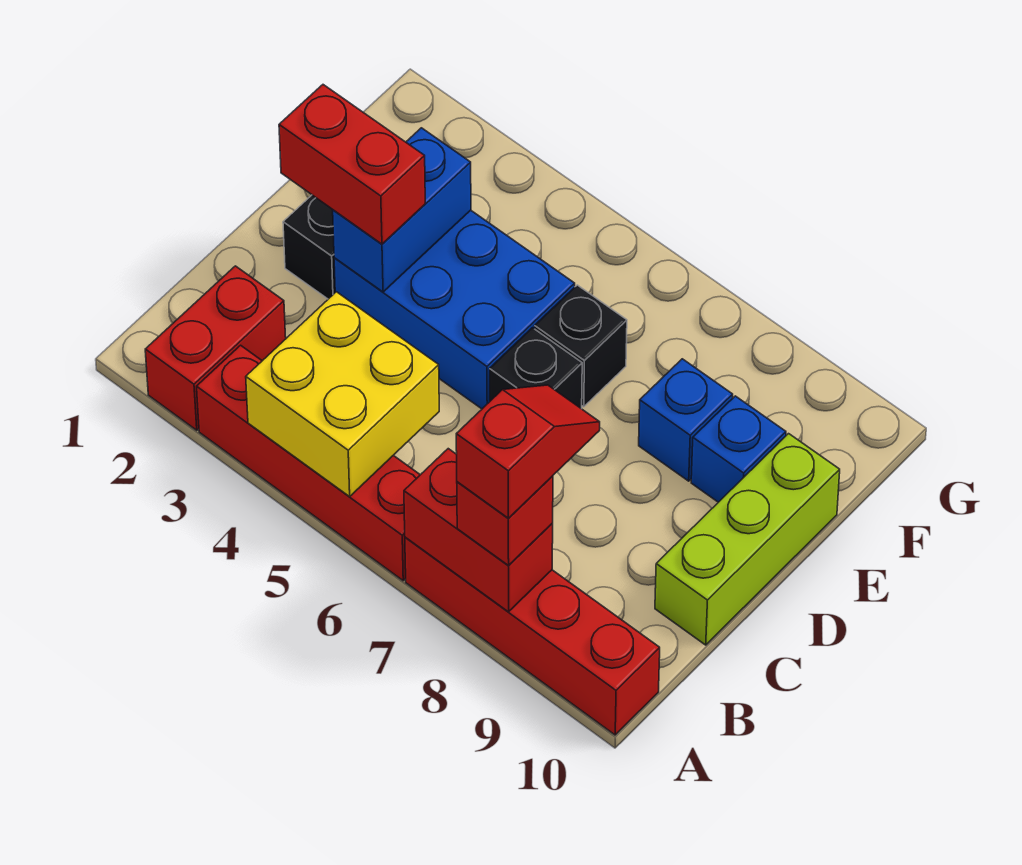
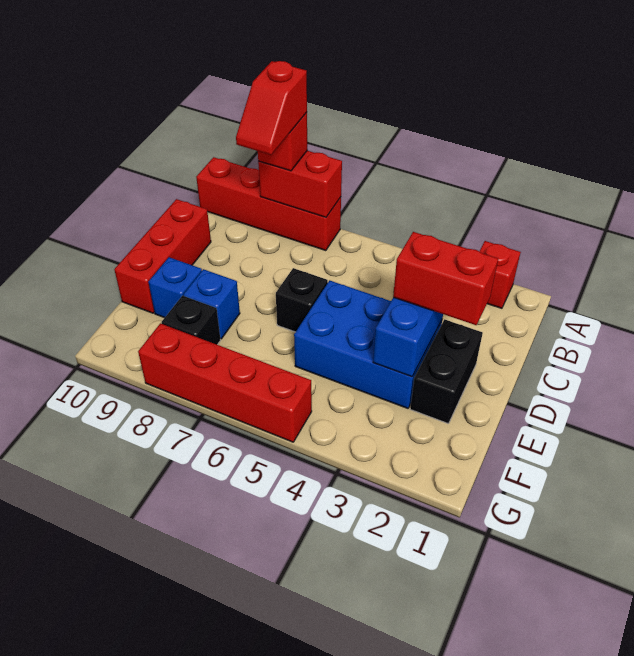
red brick A2:B2 level 1 -> red brick A2 level 1
red brick A3:A6 level 1 -> red brick G5:G8 level 1
yellow brick A4:B5 level 2 -> none
lime brick C10:E10 level 1 -> red brick C10:E10 level 1
black brick E6 level 1 -> black brick F8 level 1

